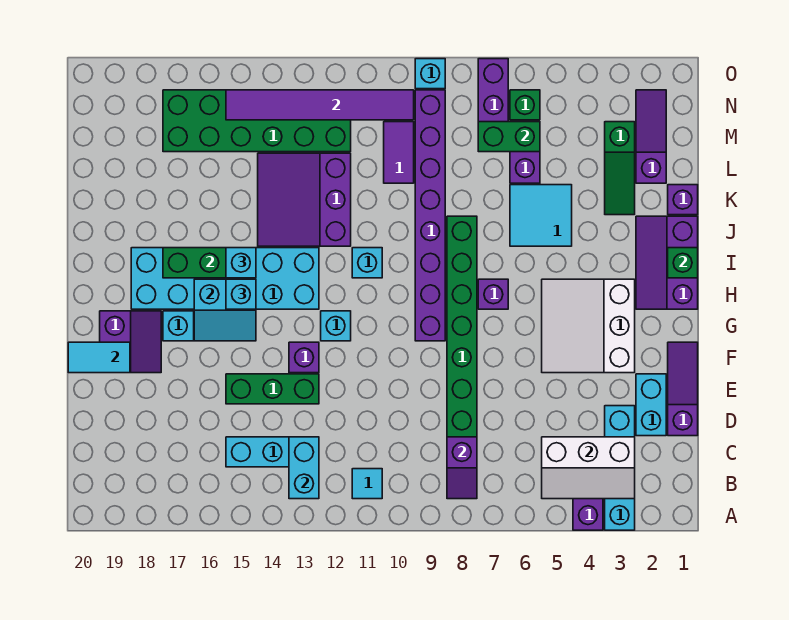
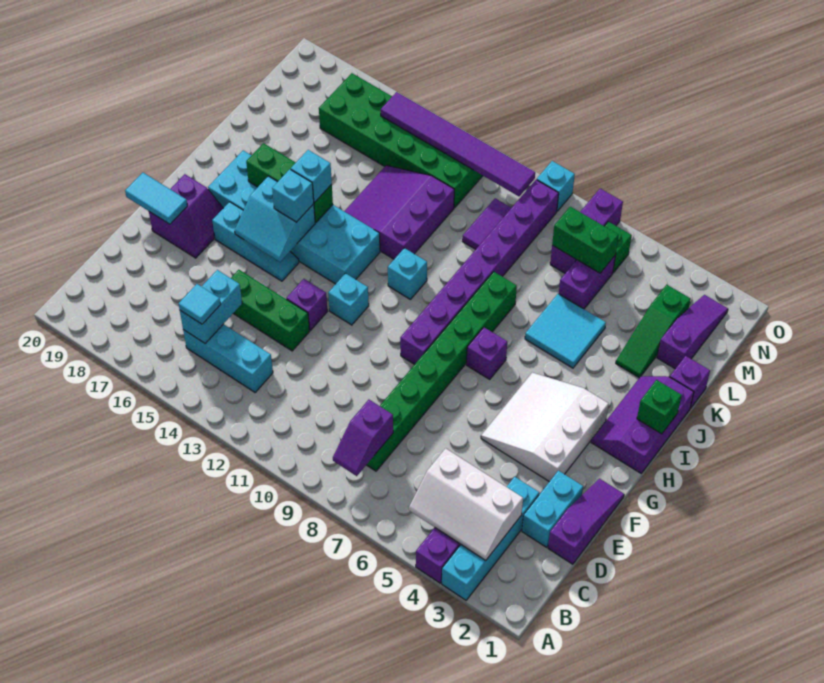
cyan tile B11 level 1 -> cyan tile C15 level 3
cyan brick B13:C13 level 2 -> cyan brick C15:D15 level 2

